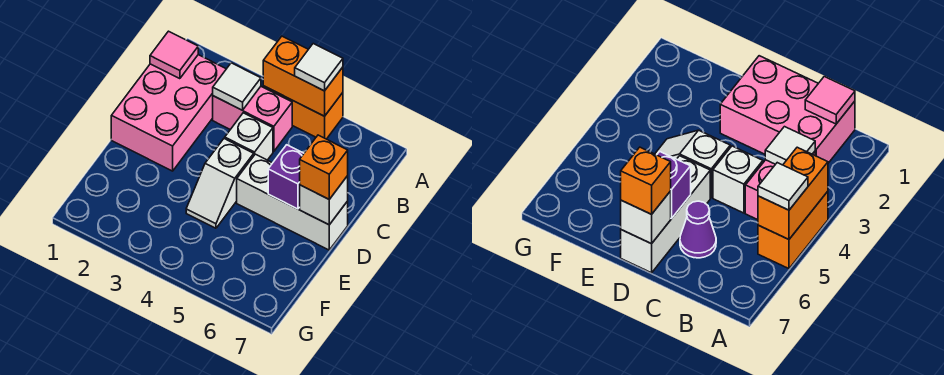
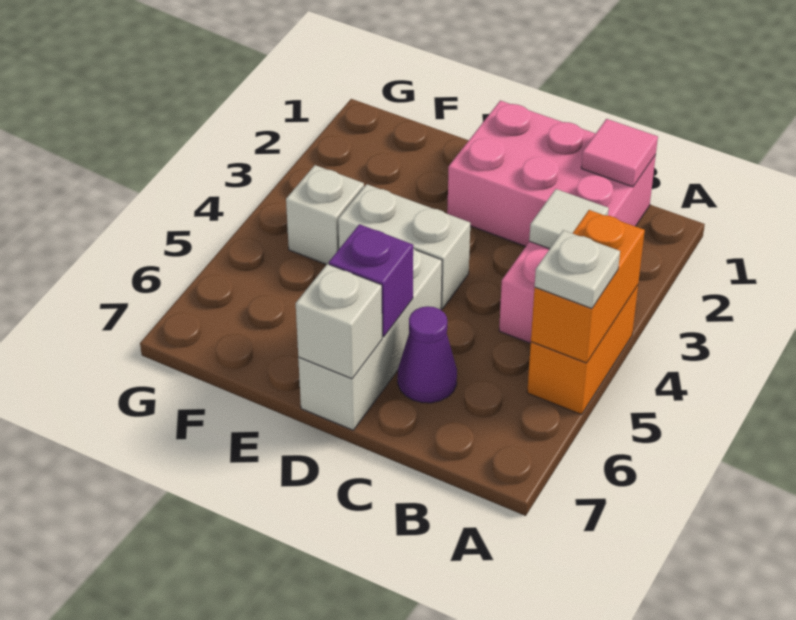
white tile A5 level 3 -> white plate A5 level 3
white brick C4 level 1 -> white brick F4 level 1
white slope D4:E4 level 1 top D -> white brick D4:E4 level 1
orange brick D7 level 3 -> none

